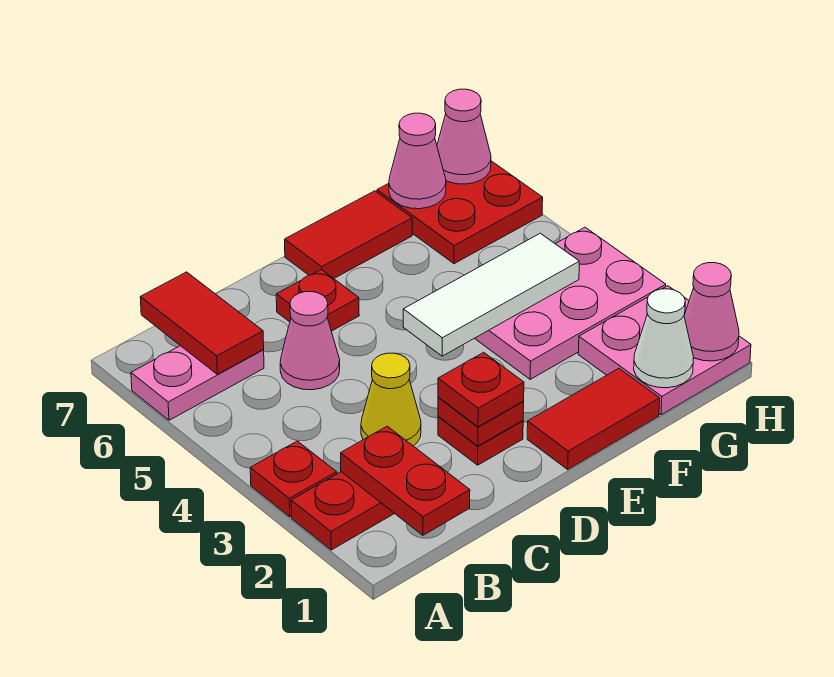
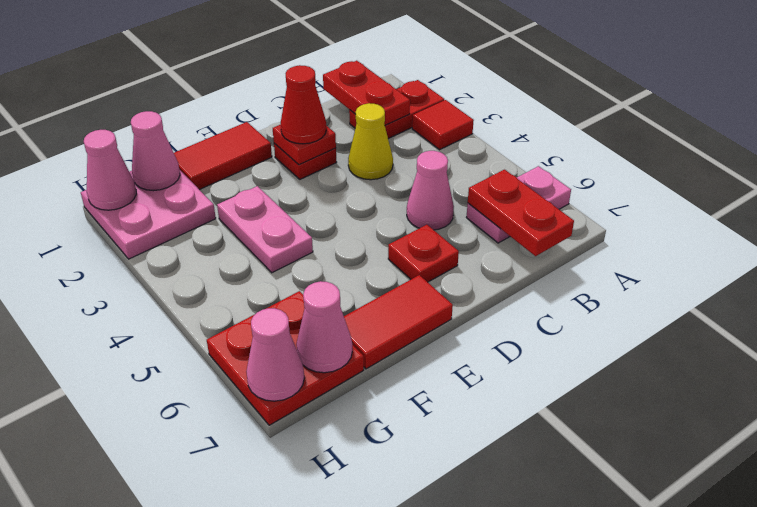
red plate A3 level 1 -> red tile A3 level 1
red tile B6:B7 level 2 -> red plate B6:B7 level 2
red plate D2 level 3 -> red cone D2 level 3
white tile E4:G4 level 2 -> none
pink plate F3:H4 level 1 -> pink plate F3:F4 level 1
white cone G1 level 2 -> pink cone G1 level 2

